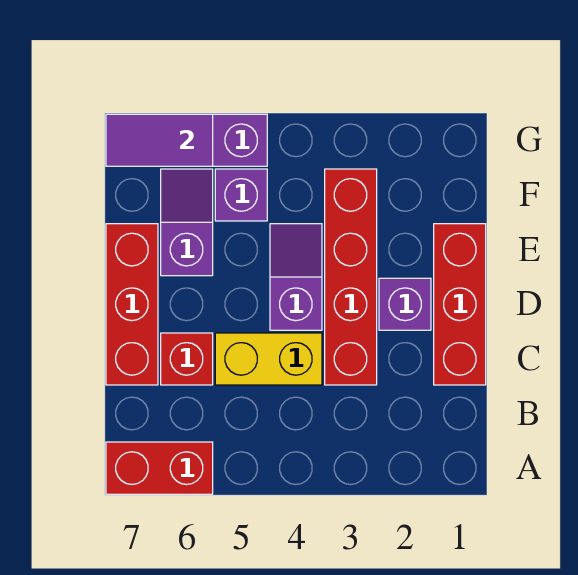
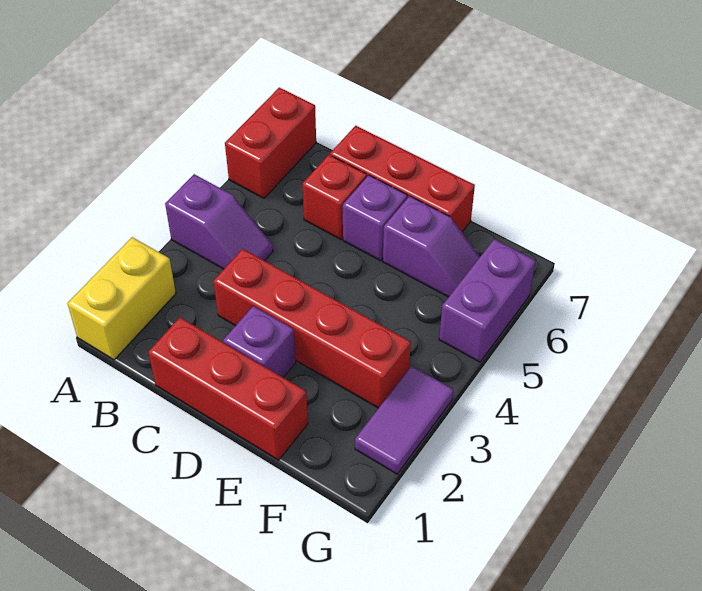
yellow brick C4:C5 level 1 -> yellow brick A1:A2 level 1
purple slope D4:E4 level 1 top D -> purple slope A4:B4 level 1 top A
purple brick F5 level 1 -> purple brick D6 level 1
purple tile G6:G7 level 2 -> purple tile G2:G3 level 1

